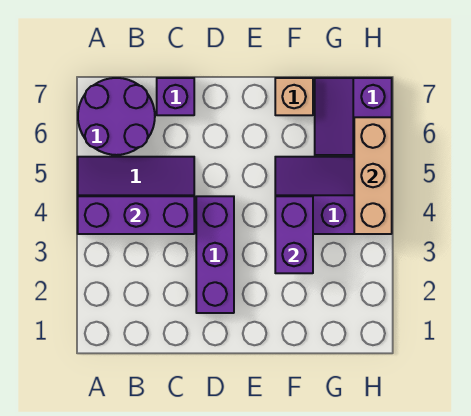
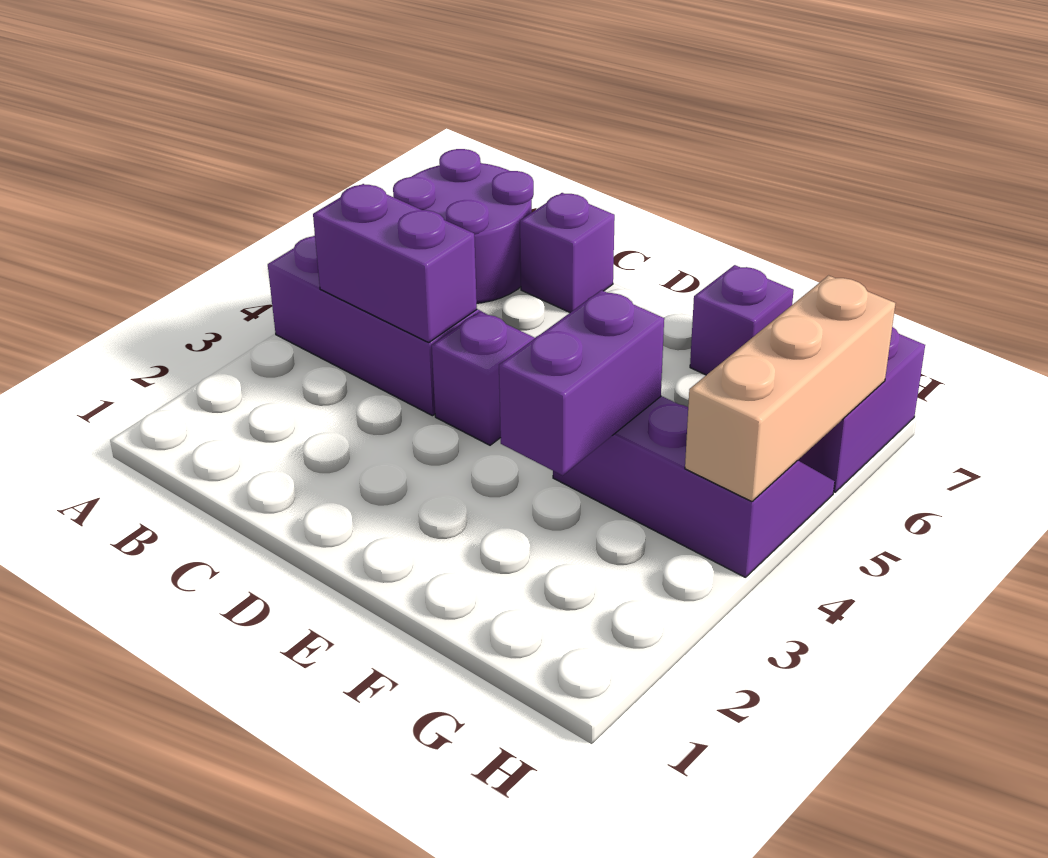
purple brick A4:C4 level 2 -> purple brick B4:C4 level 2
purple brick D2:D4 level 1 -> purple brick D4 level 1
tan brick F7 level 1 -> purple brick F7 level 1

